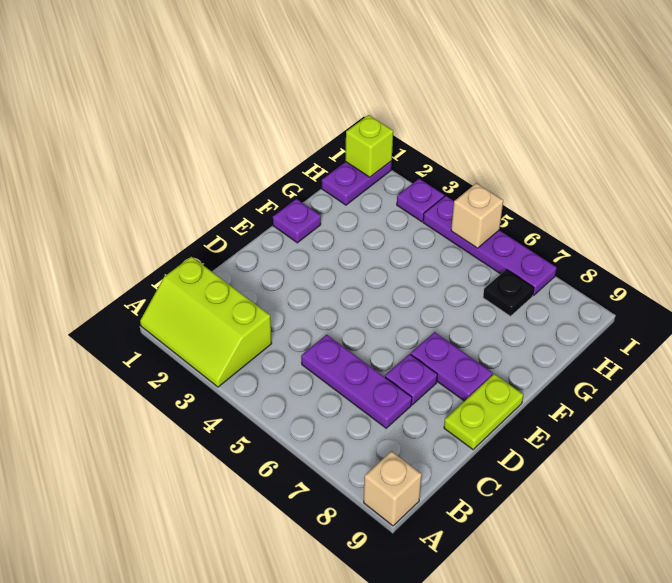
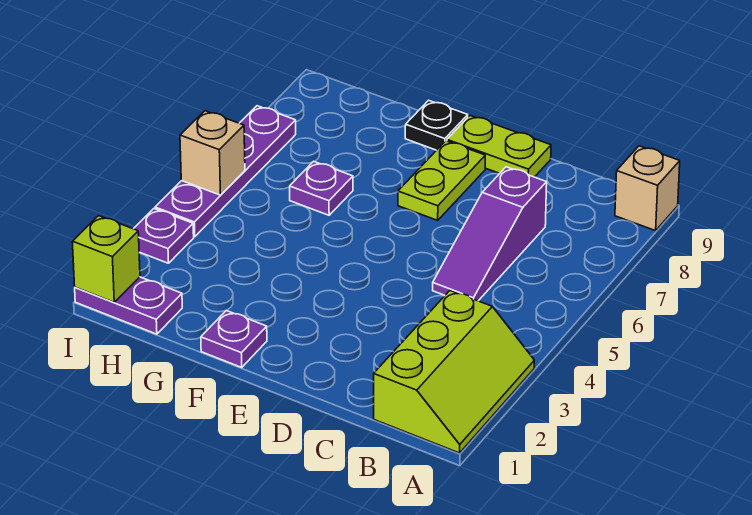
purple plate C5:C7 level 1 -> purple slope C5:C7 level 1 top 7
purple plate D7 level 1 -> purple plate G6 level 1
purple plate E7:E8 level 1 -> lime plate E7:E8 level 1
black plate H7 level 1 -> black plate F9 level 1

